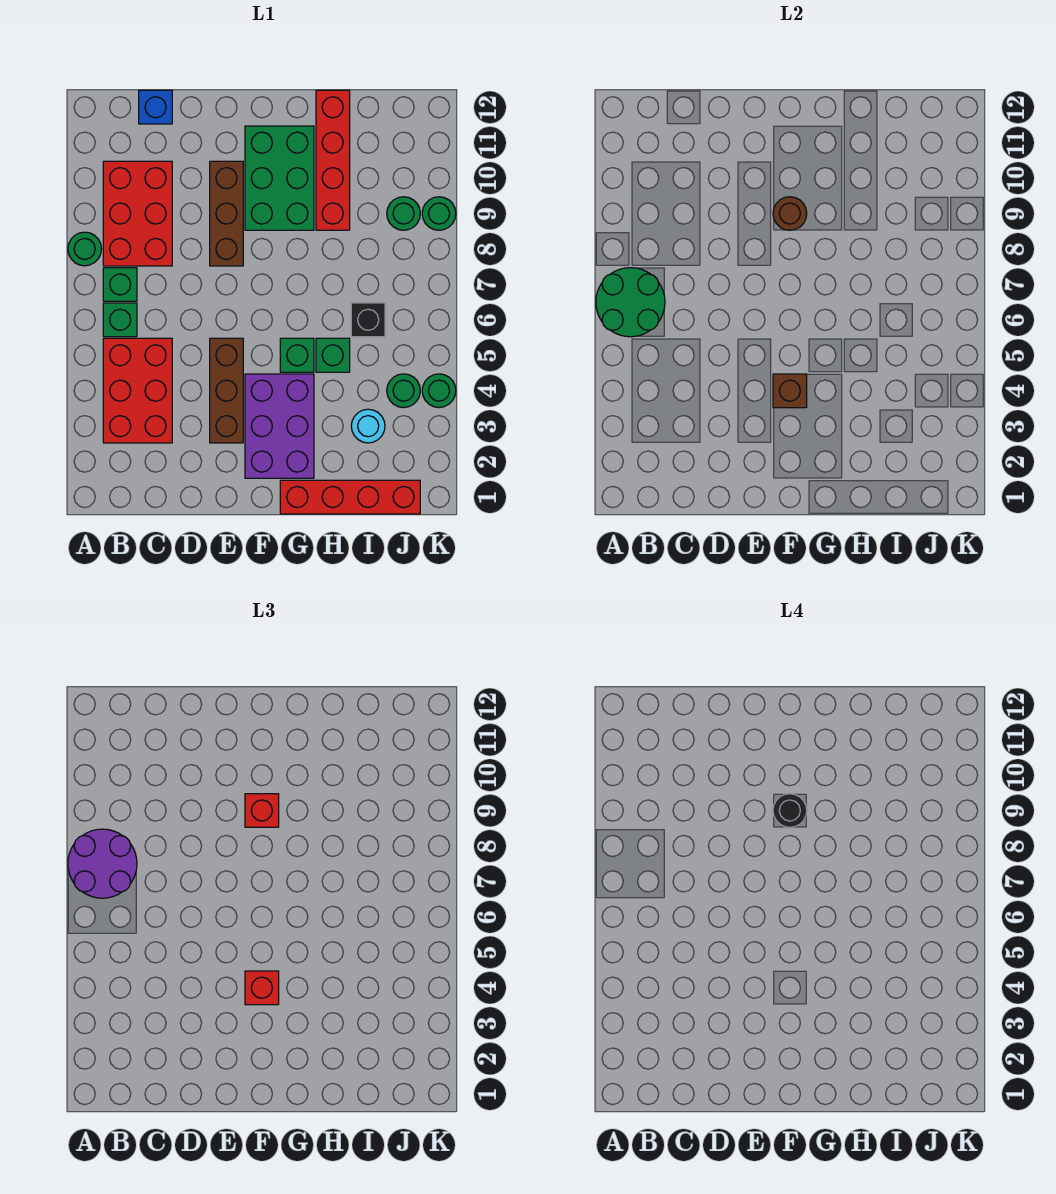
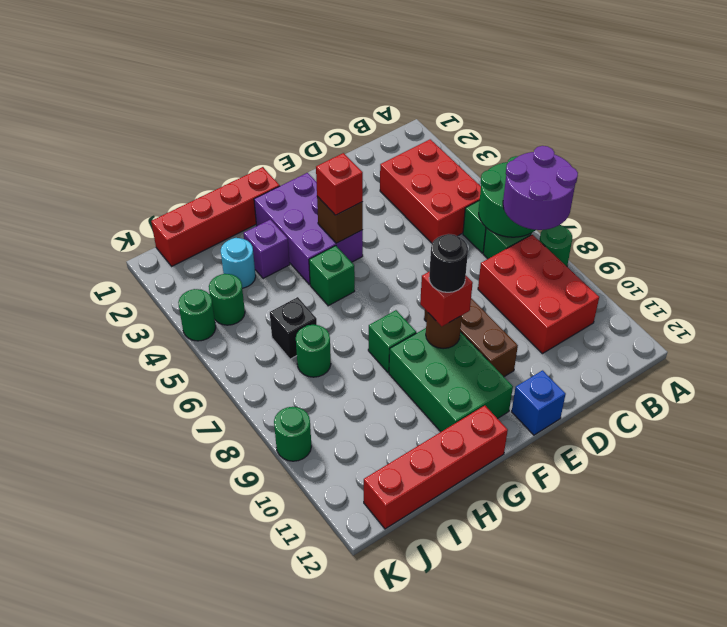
blue brick C12 level 1 -> blue brick E12 level 1
brown brick E3:E5 level 1 -> none
none -> purple brick H3 level 1
green brick H5 level 1 -> green brick G8 level 1
red brick H9:H12 level 1 -> red brick G12:J12 level 1
green round brick J9 level 1 -> green round brick I7 level 1

